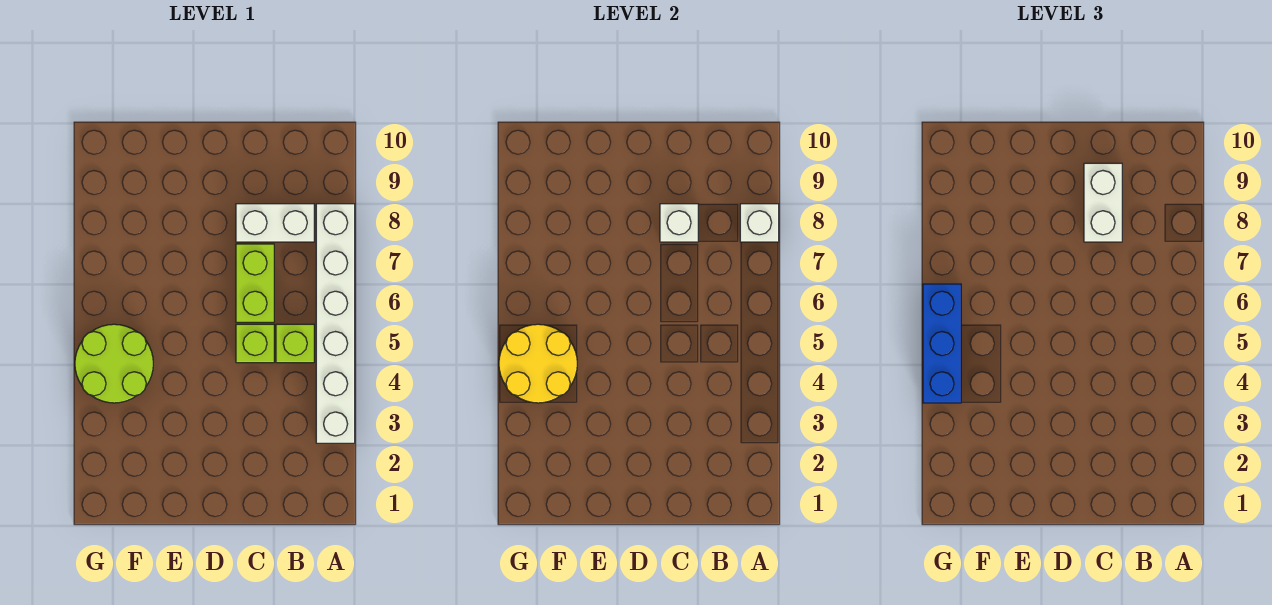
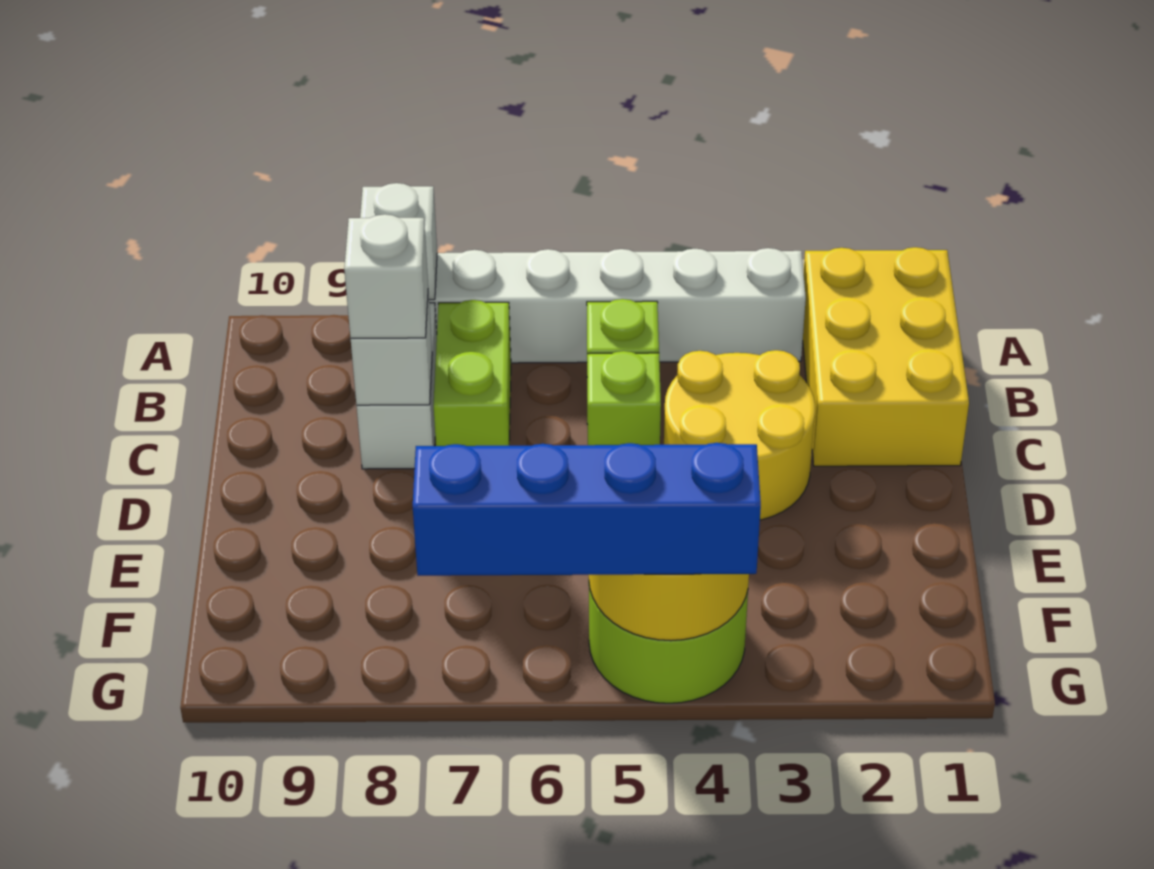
none -> yellow brick A1:C2 level 1
none -> yellow round brick C3:D4 level 1
lime brick C6:C7 level 1 -> lime brick B7:C7 level 1
white brick C8:C9 level 3 -> white brick C8 level 3
blue brick G4:G6 level 3 -> blue brick G4:G7 level 3

